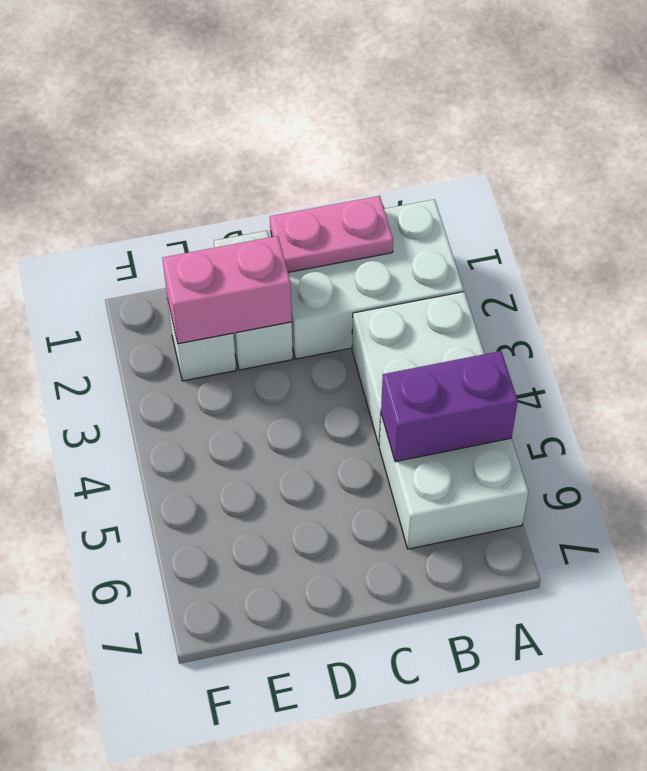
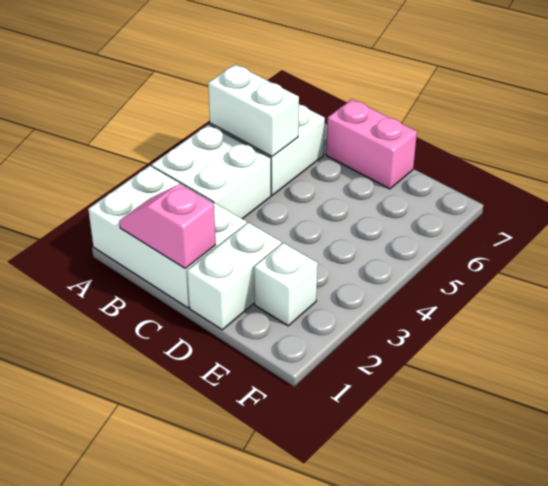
purple brick A5:B5 level 2 -> white brick A5:B5 level 2
pink plate B1:C1 level 2 -> pink slope B1:C1 level 2 top C
pink brick D2:E2 level 2 -> pink brick C7:D7 level 1

